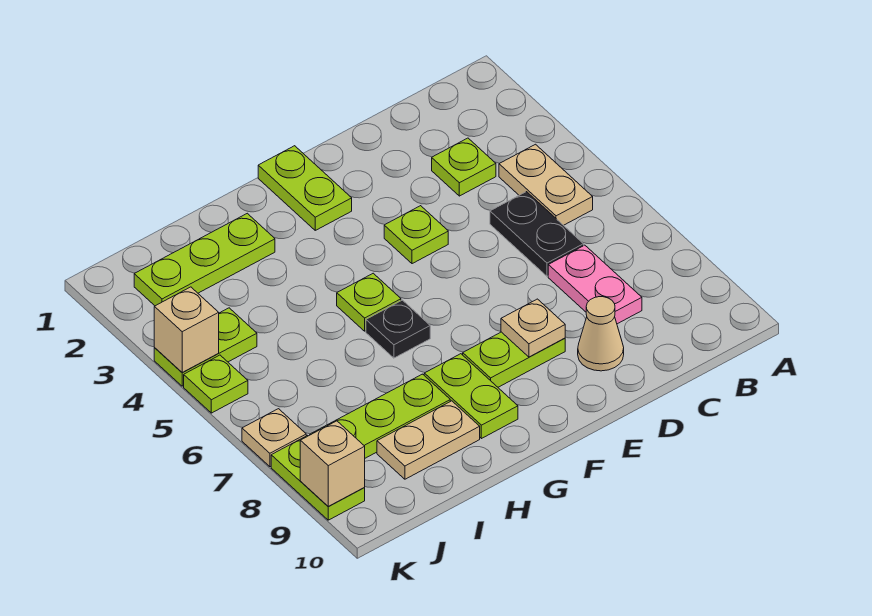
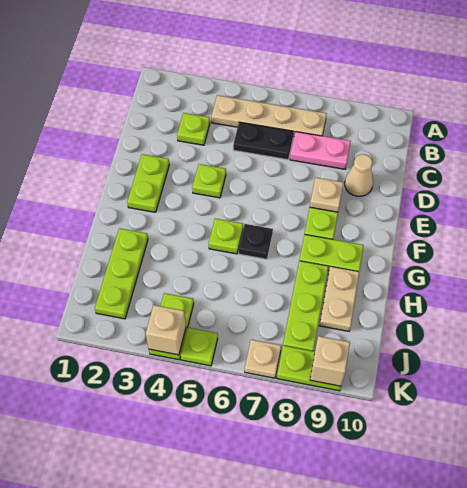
tan plate B4:B5 level 1 -> tan plate B4:B7 level 1
lime plate F1:F2 level 1 -> lime plate E2:F2 level 1

